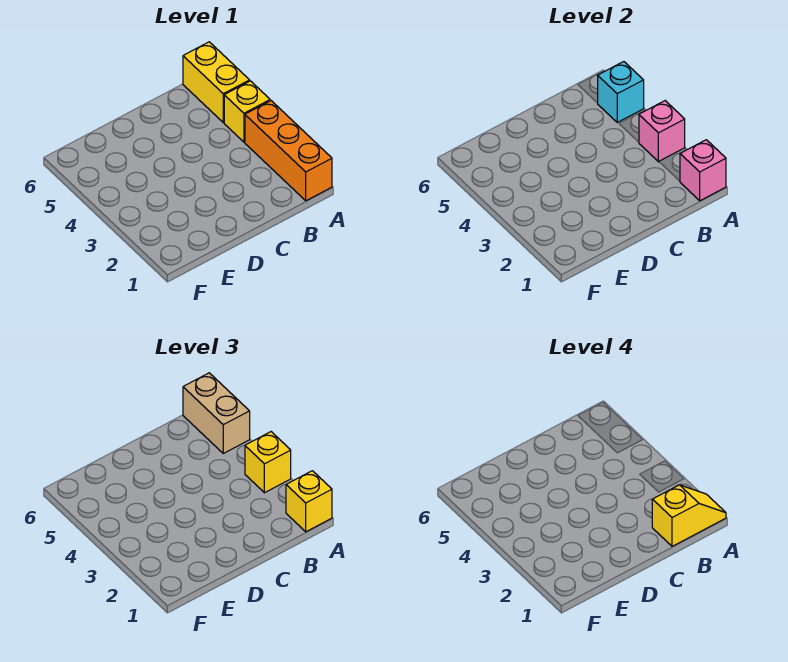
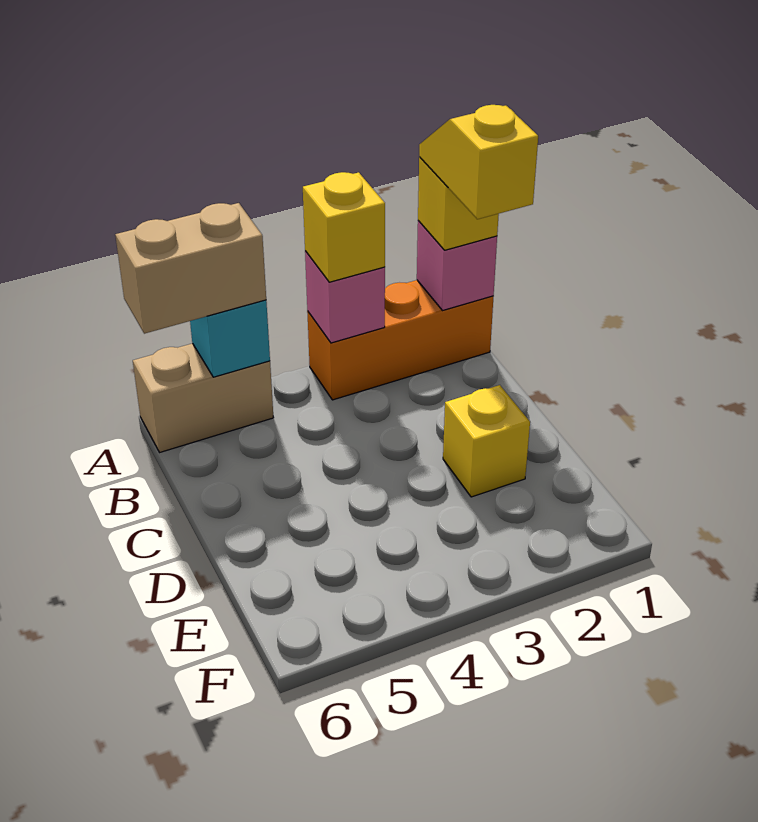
yellow brick A4 level 1 -> yellow brick D2 level 1
yellow brick A5:A6 level 1 -> tan brick A5:A6 level 1

